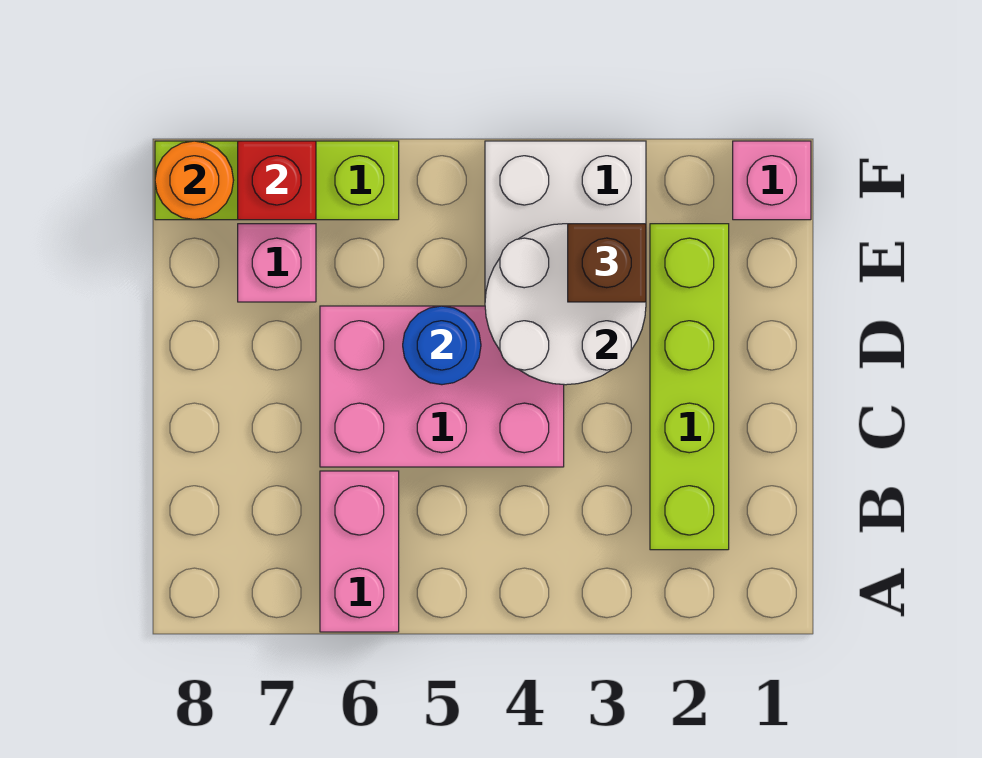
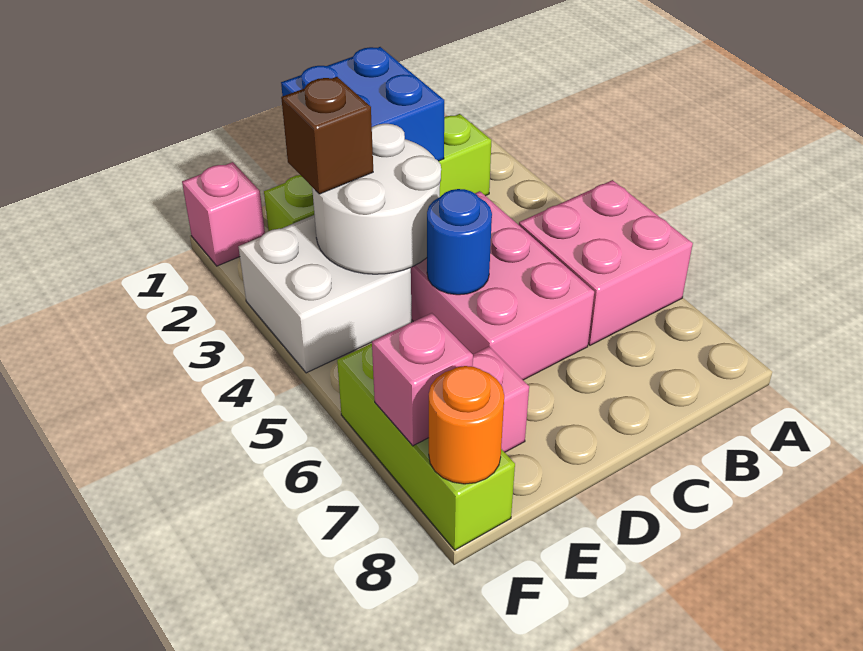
pink brick A6:B6 level 1 -> pink brick A5:B6 level 1
none -> blue brick C1:D2 level 2
red brick F7 level 2 -> pink brick F7 level 2

